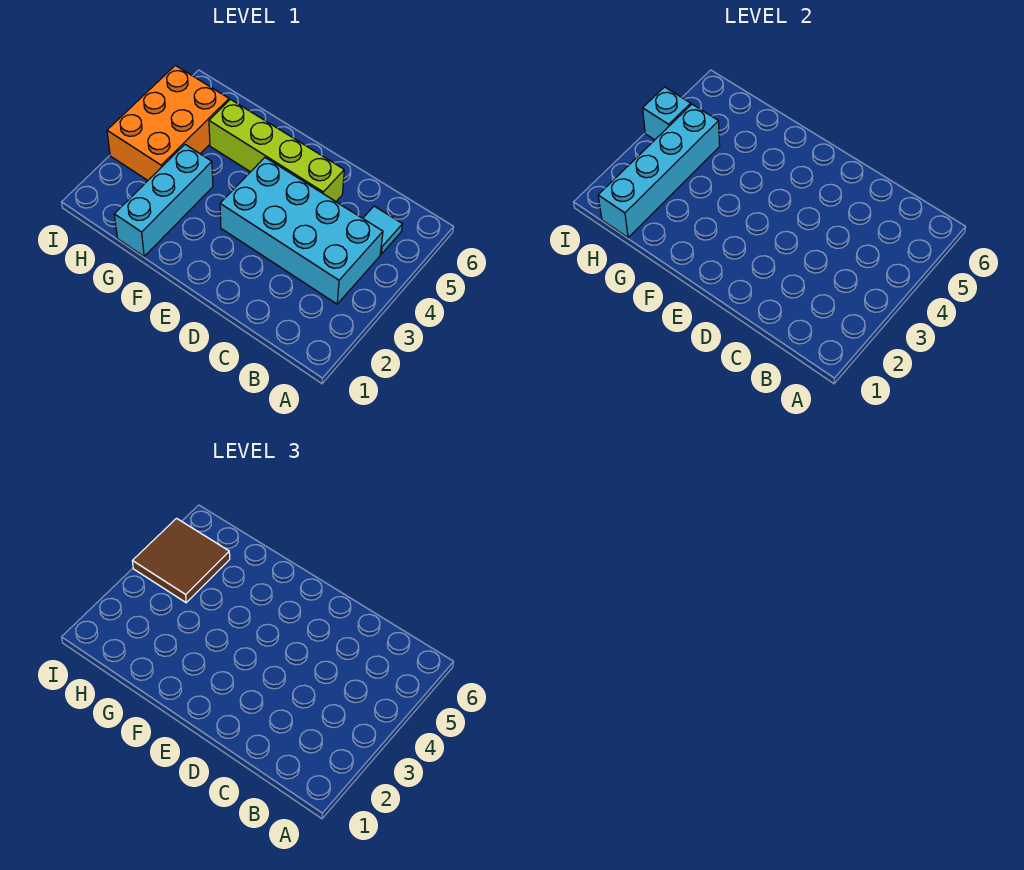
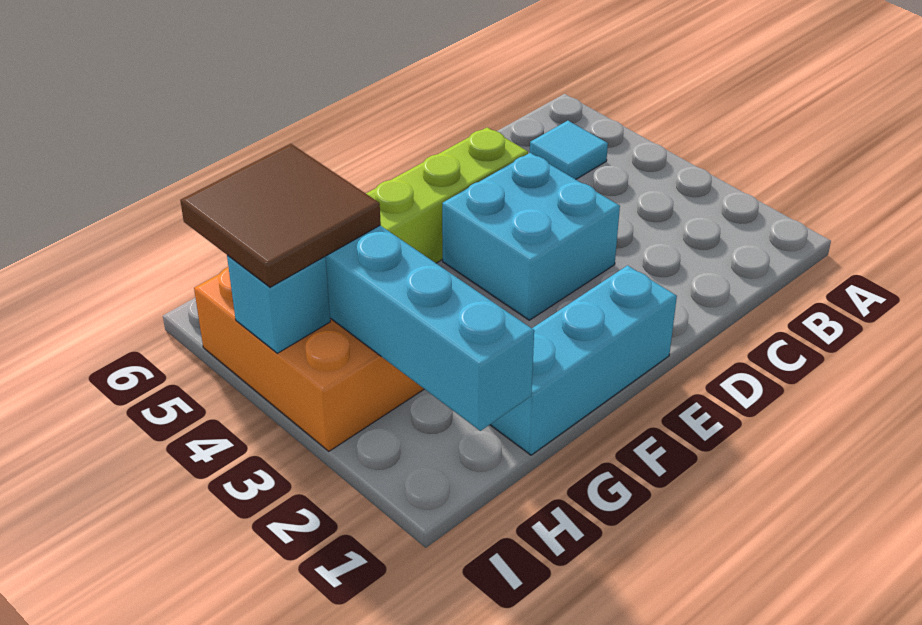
cyan brick B3:E4 level 1 -> cyan brick D3:E4 level 1
cyan brick G1:G3 level 1 -> cyan brick E1:G1 level 1

